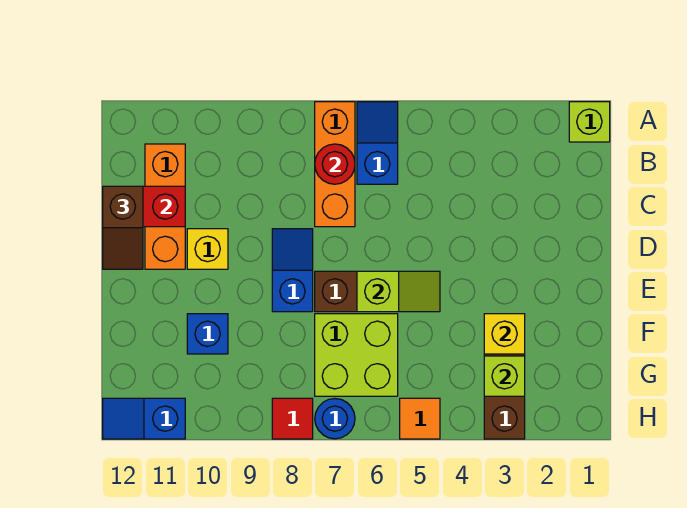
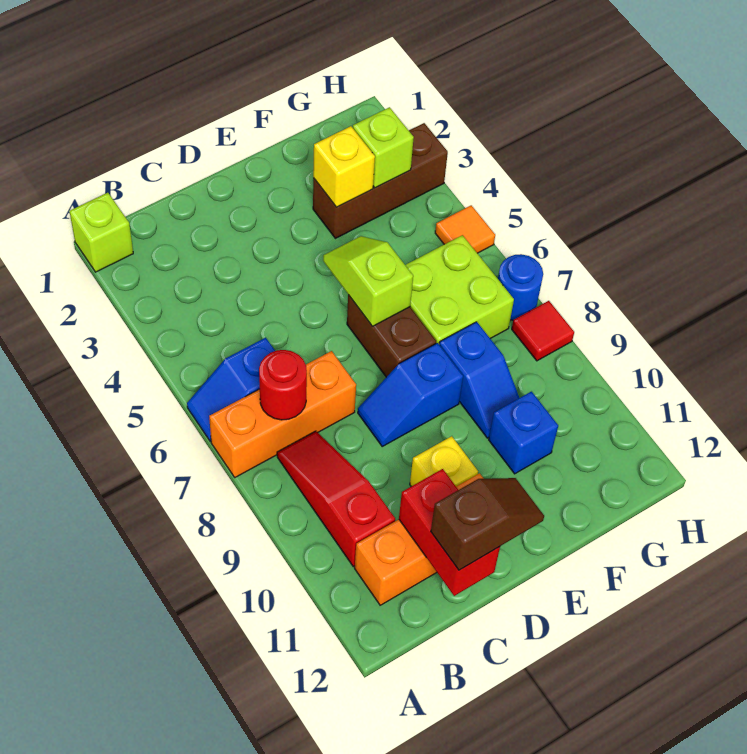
none -> red slope B8:B10 level 1 top 10
blue slope H11:H12 level 1 top 11 -> blue slope F8:F9 level 1 top 8

